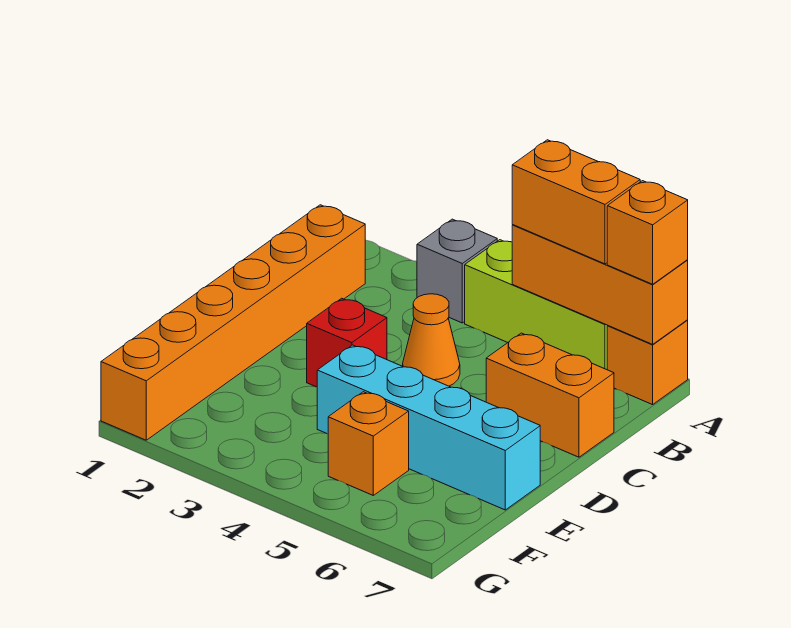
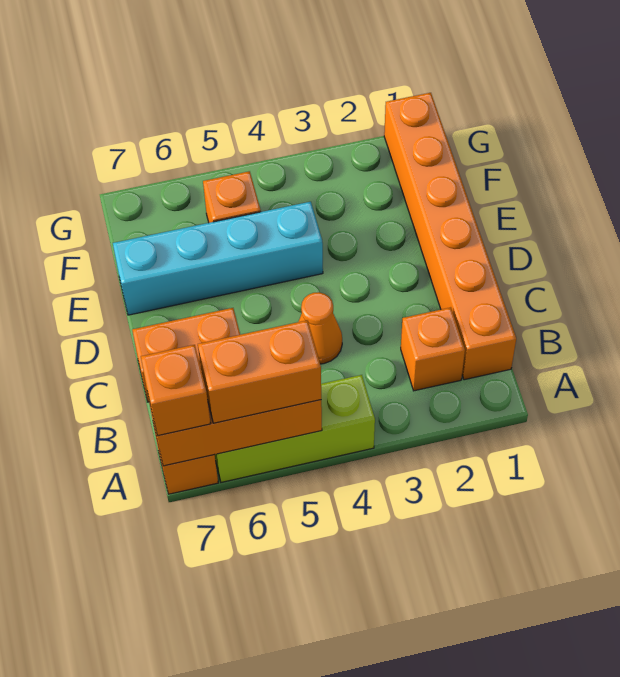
grey brick A3 level 1 -> none
none -> orange brick B2 level 1
red brick D3 level 1 -> none

